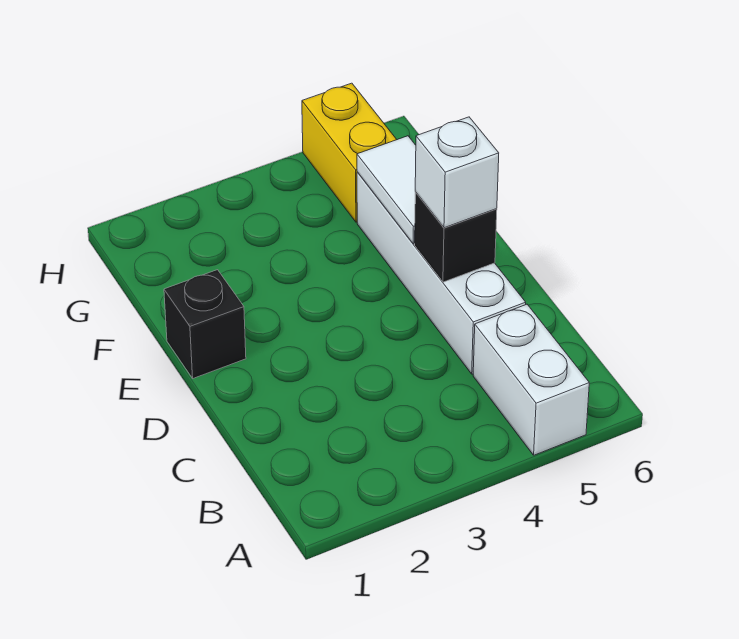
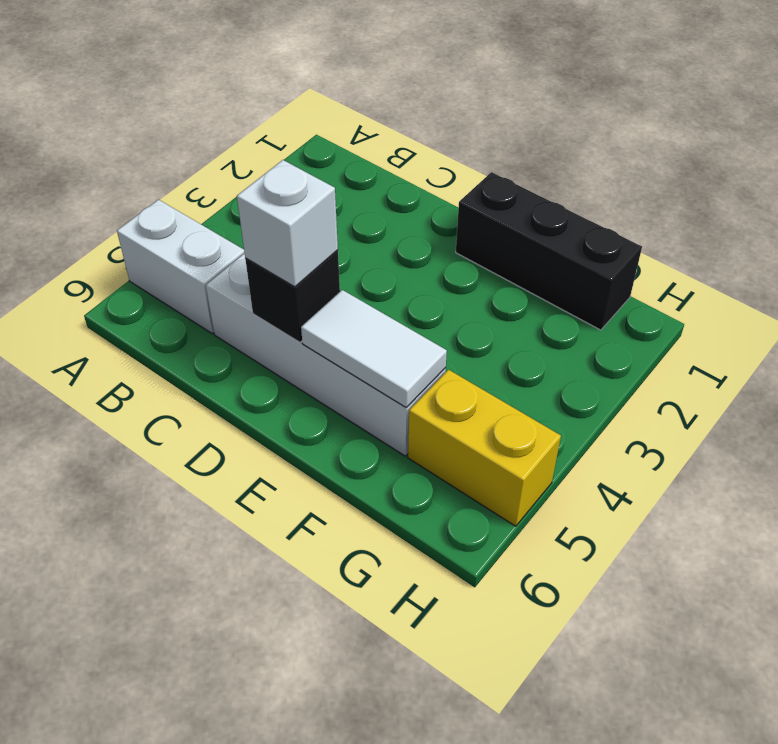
black brick E1 level 1 -> black brick E1:G1 level 1

